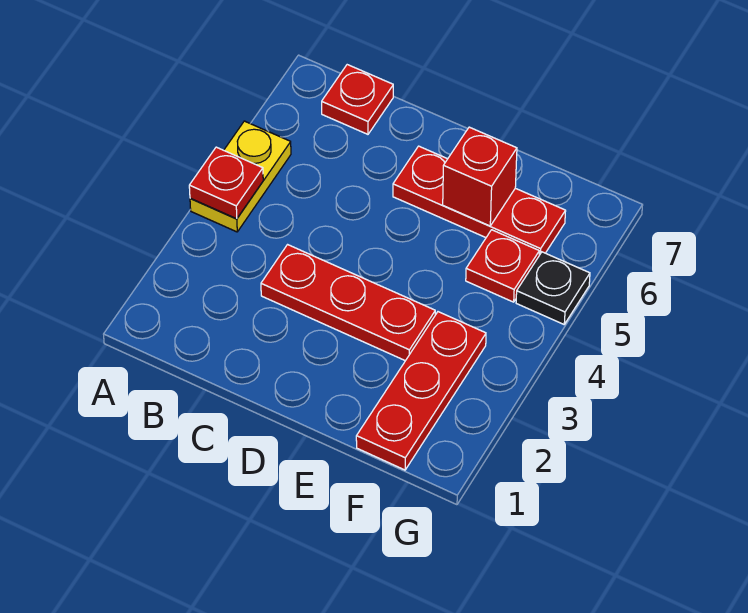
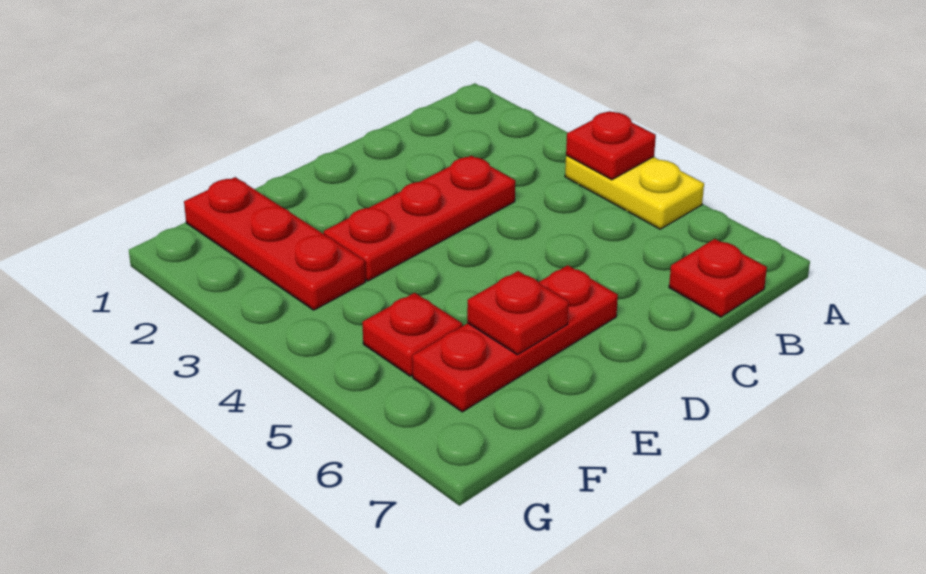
red brick E6 level 2 -> red plate E6 level 2
black plate G5 level 1 -> none

